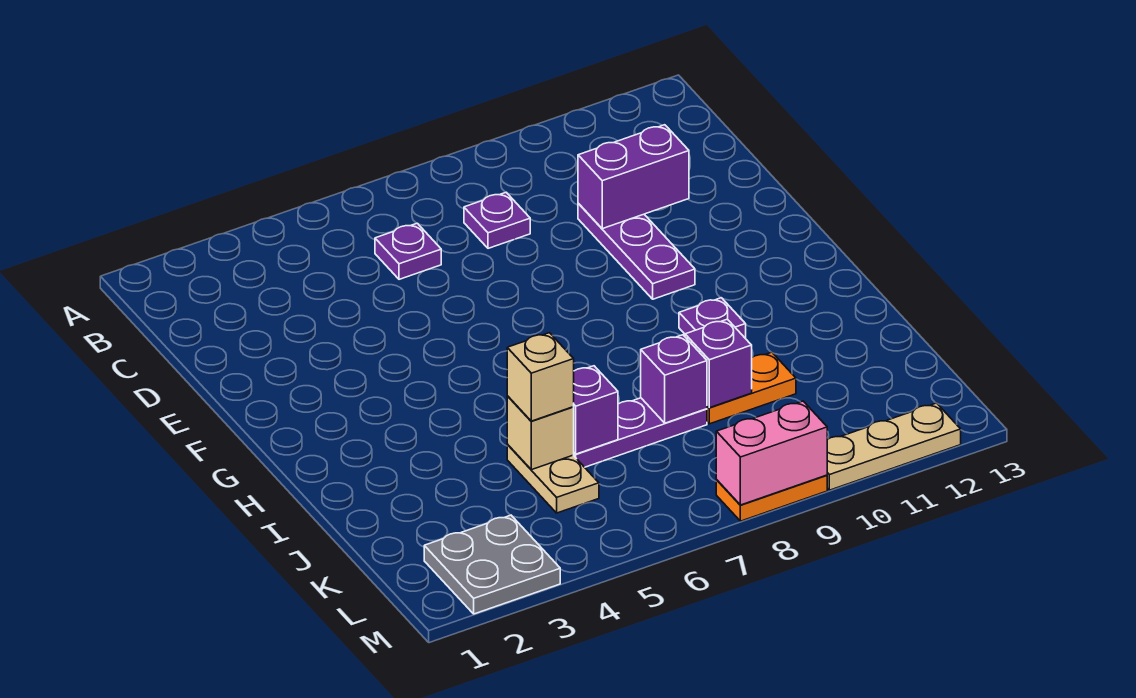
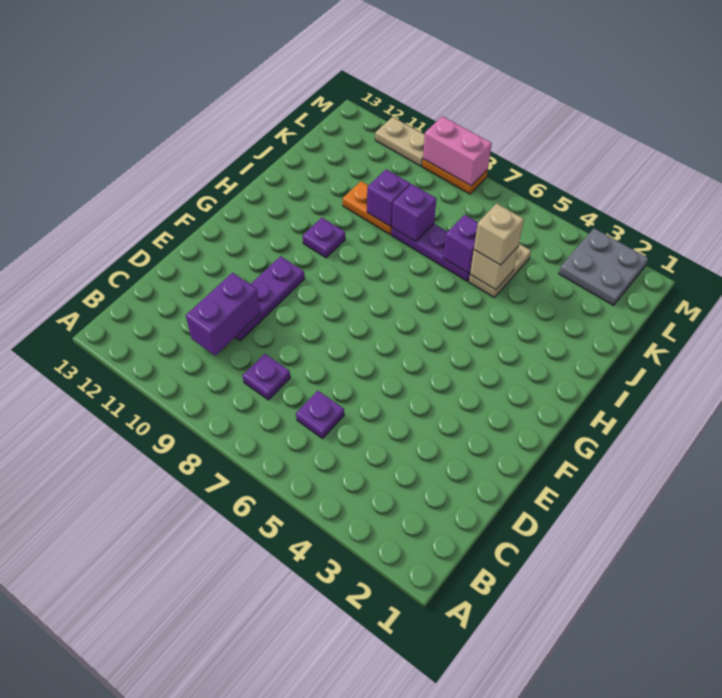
purple brick D10:D11 level 2 -> purple brick C10:D10 level 2
tan plate M10:M12 level 1 -> tan plate M10:M11 level 1

